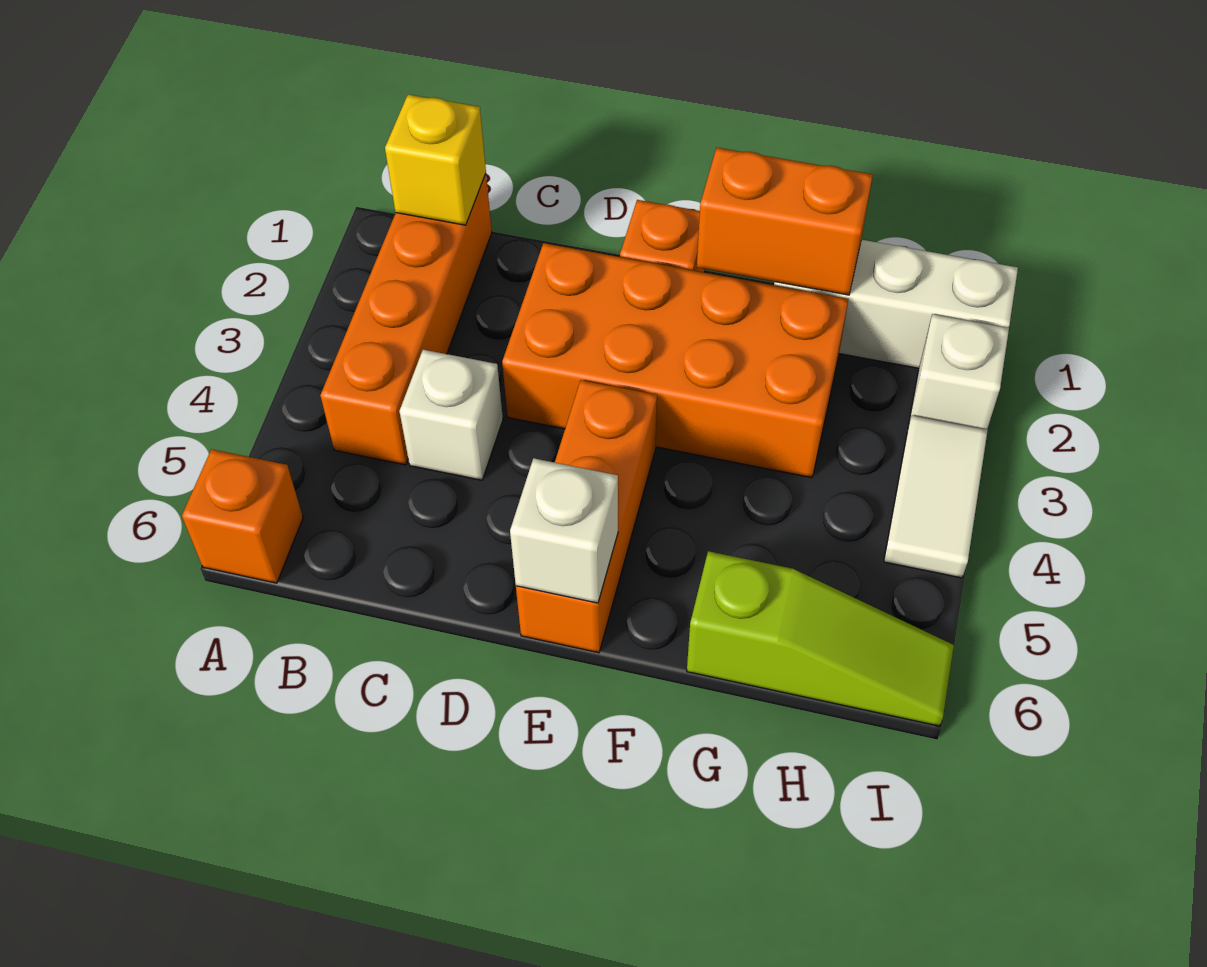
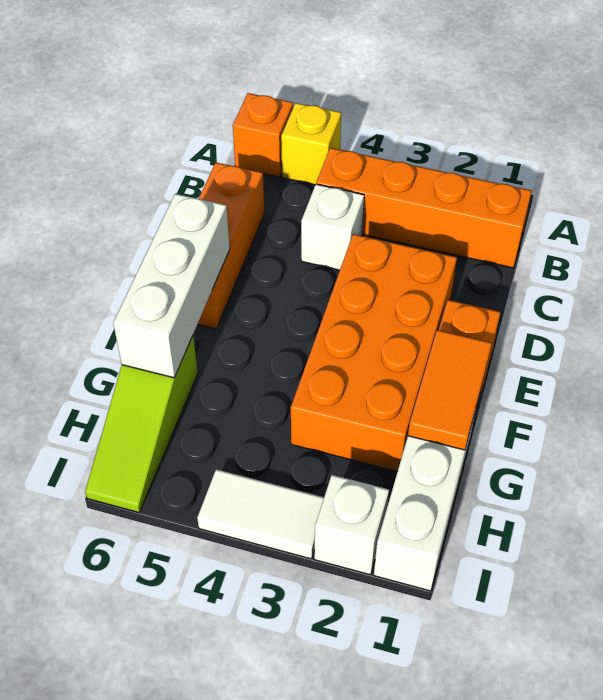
yellow brick B1 level 2 -> yellow brick A5 level 1
orange brick E4:E6 level 1 -> orange brick C6:E6 level 1
white brick E6 level 2 -> white brick E6:G6 level 2
orange brick F1:G1 level 2 -> orange tile F1:G1 level 2

